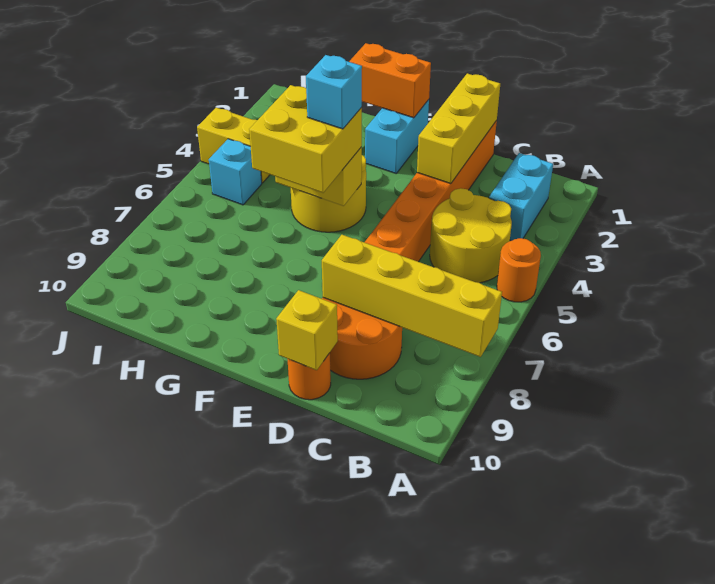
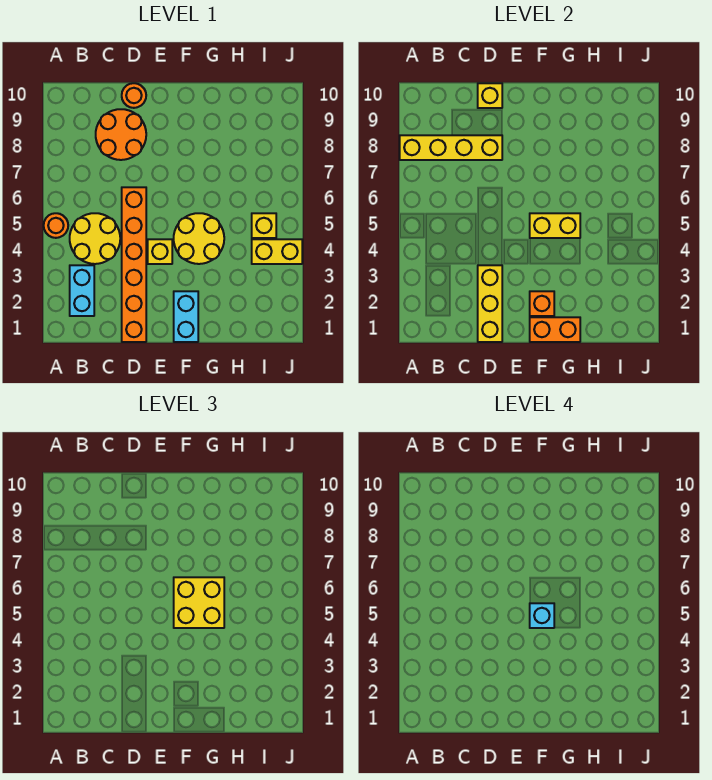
none -> yellow brick E4 level 1
none -> orange brick F2 level 2
cyan brick I5 level 1 -> yellow brick I5 level 1

